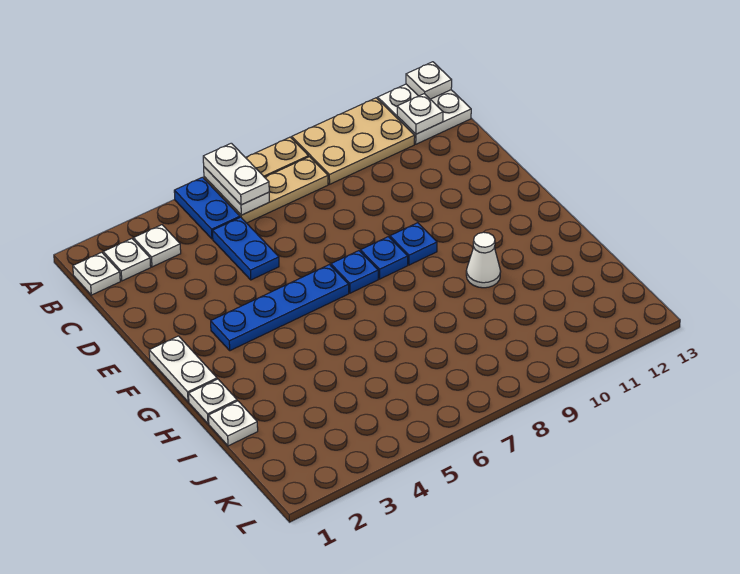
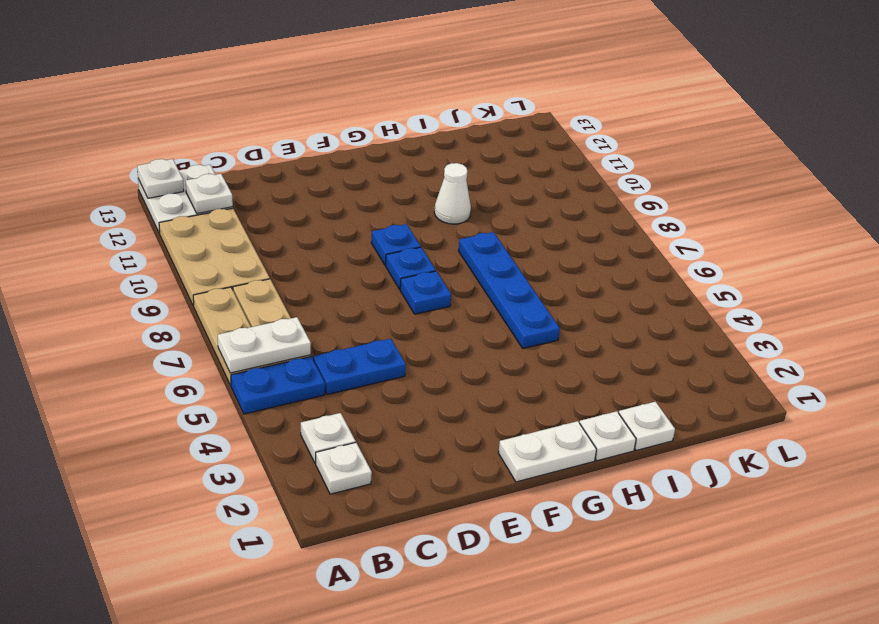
white plate A6:B6 level 3 -> none
white plate B1 level 1 -> none
blue plate F3:F6 level 1 -> blue plate H5:H8 level 1

